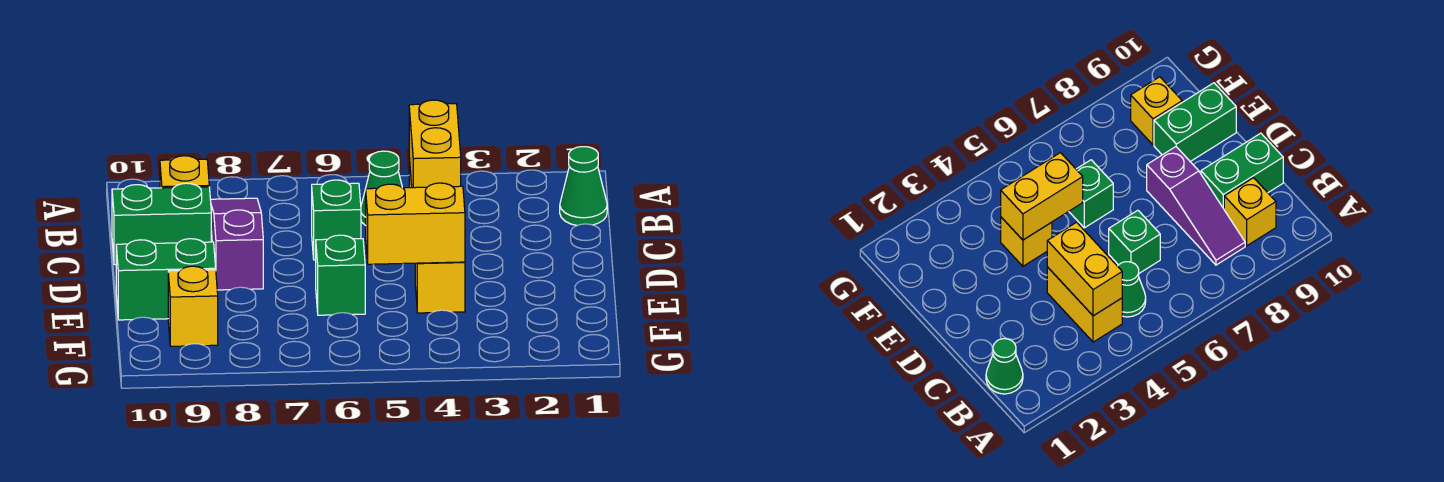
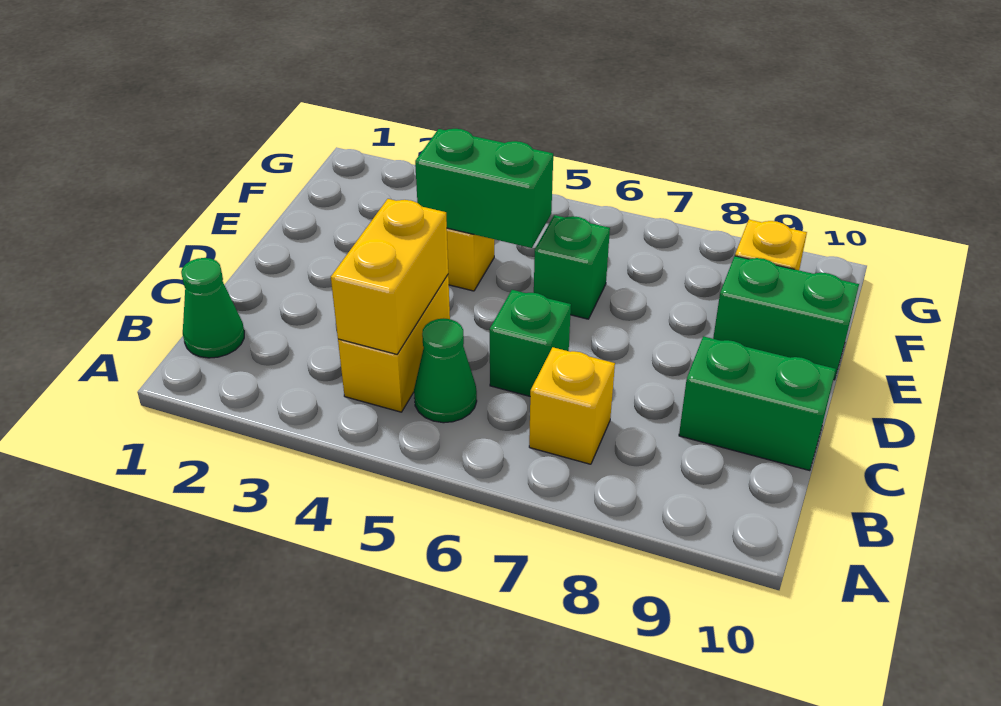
purple slope B8:D8 level 1 top D -> none
yellow brick B9 level 1 -> yellow brick B7 level 1
yellow brick E4:E5 level 2 -> green brick E4:E5 level 2

